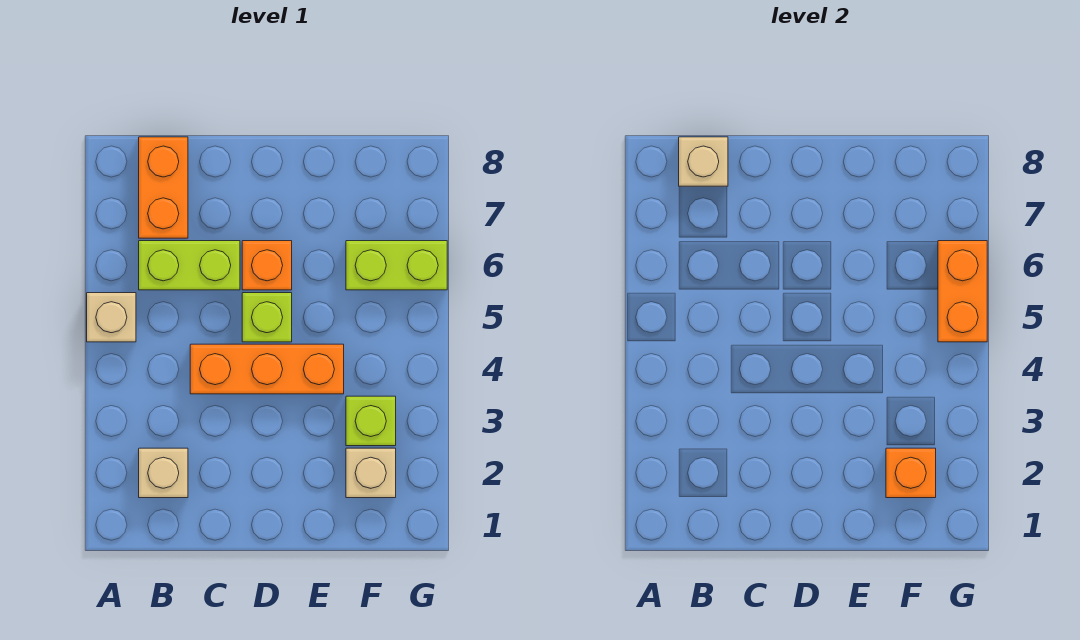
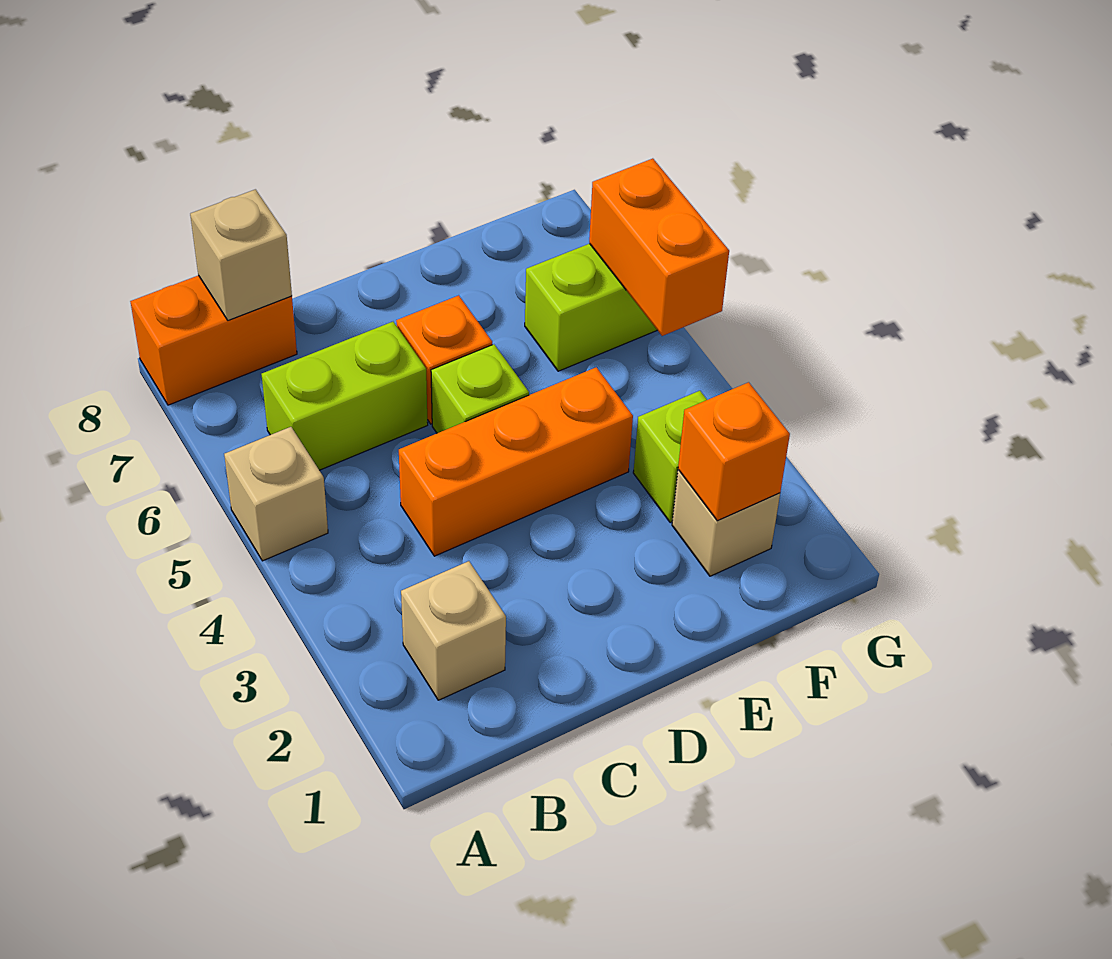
orange brick B7:B8 level 1 -> orange brick A8:B8 level 1

